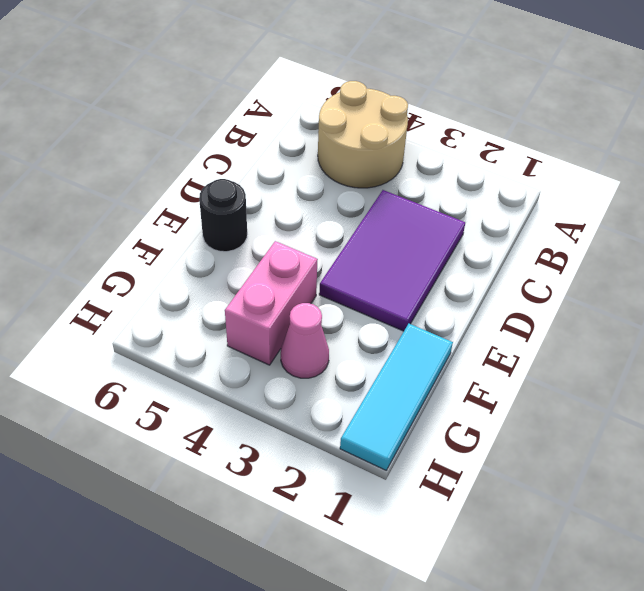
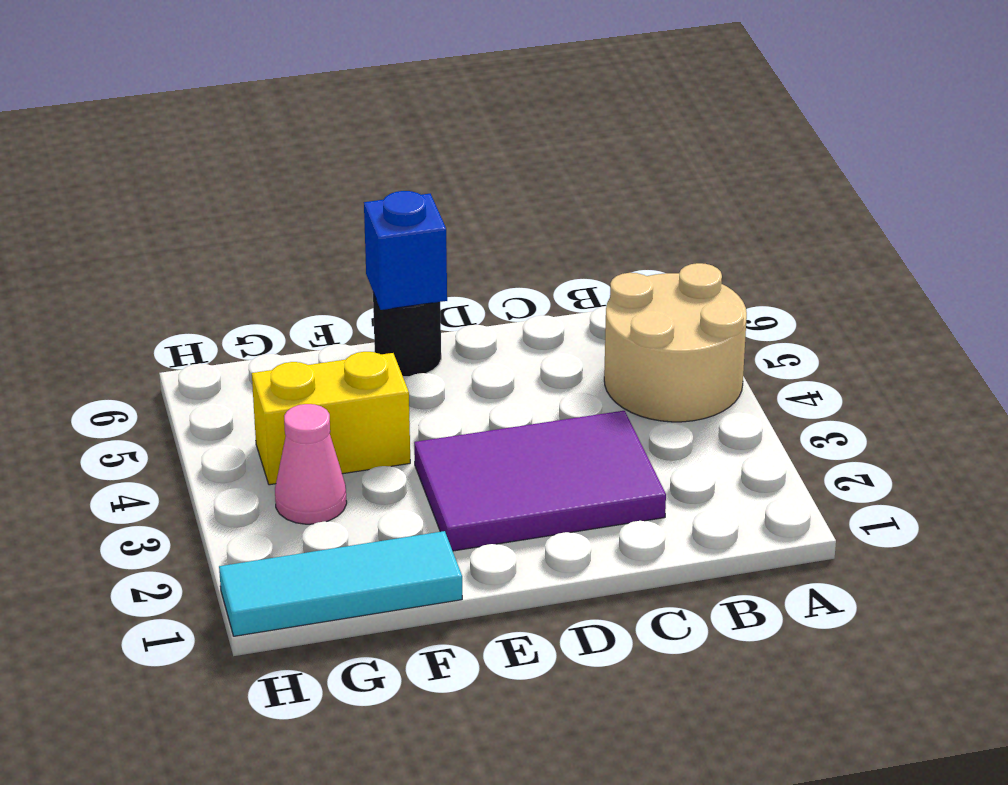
none -> blue brick E6 level 2
pink brick F4:G4 level 1 -> yellow brick F4:G4 level 1

